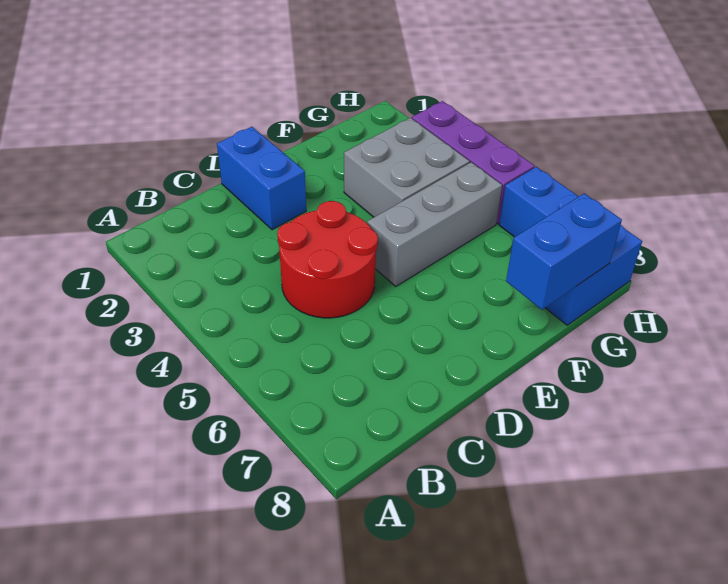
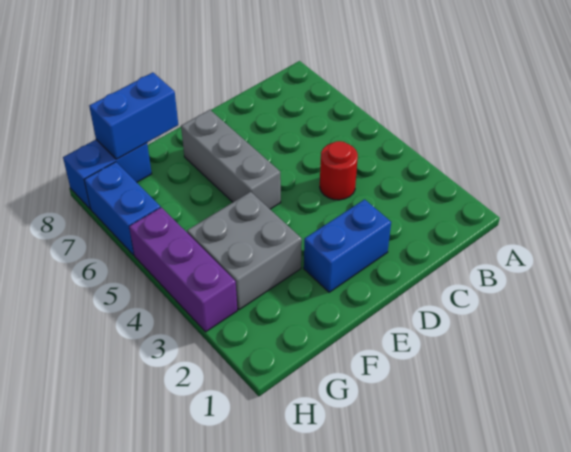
red round brick C4:D5 level 1 -> red round brick C4 level 1
blue brick D1:D2 level 1 -> blue brick D2:E2 level 1
grey brick E5:G5 level 1 -> grey brick E5:E7 level 1

